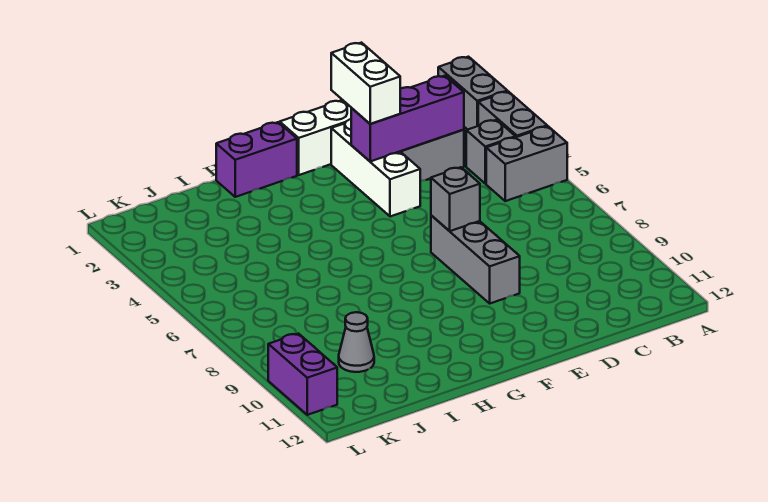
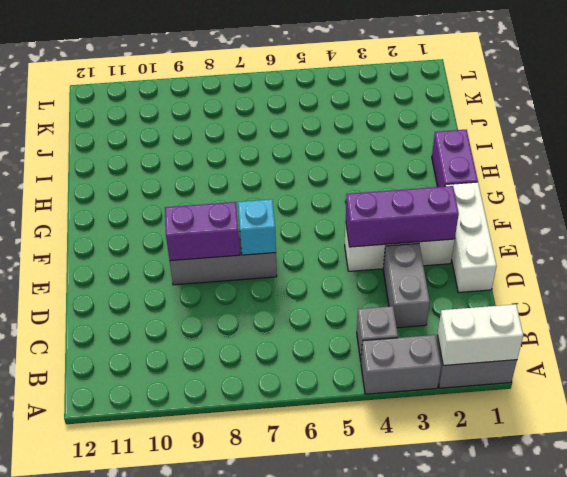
grey brick A5:B5 level 1 -> none
purple brick C3:E3 level 2 -> purple brick E2:E4 level 2
white brick E2:E3 level 3 -> white brick A1:A2 level 2
grey brick E7 level 2 -> cyan brick E7 level 2
grey cone J10 level 1 -> none
purple brick L10:L11 level 1 -> purple brick E8:E9 level 2

